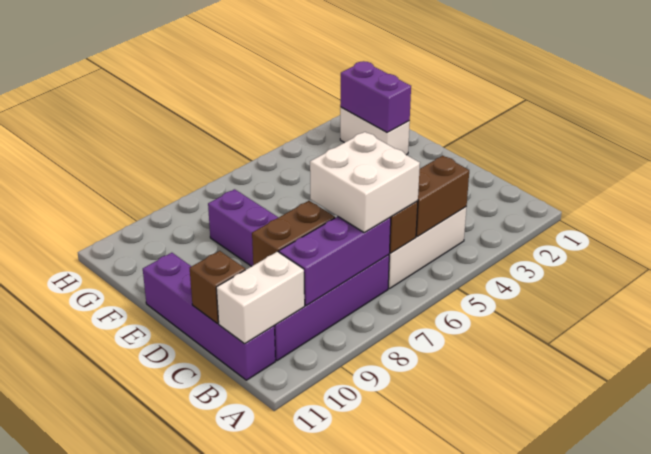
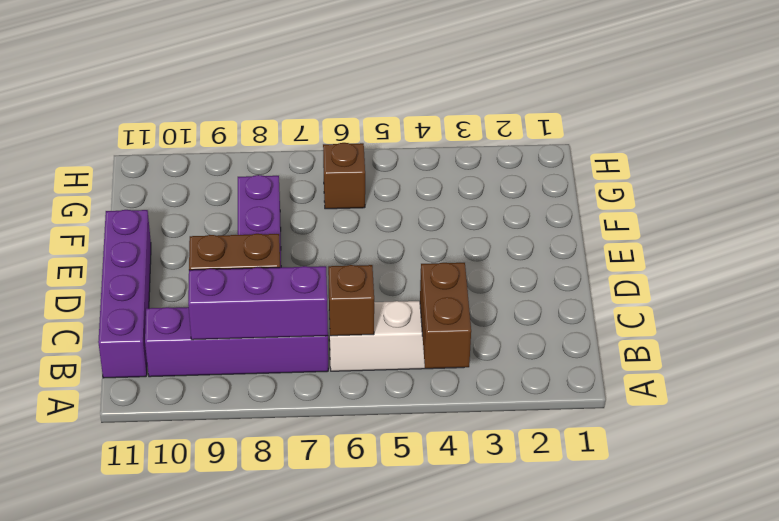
brown brick B4:B5 level 2 -> brown brick A4:B4 level 2
white brick B6:C7 level 3 -> none
white brick B10:B11 level 2 -> none
brown brick C11 level 2 -> brown brick G6 level 1
white brick F2:G2 level 1 -> none
purple brick F2:G2 level 2 -> none

